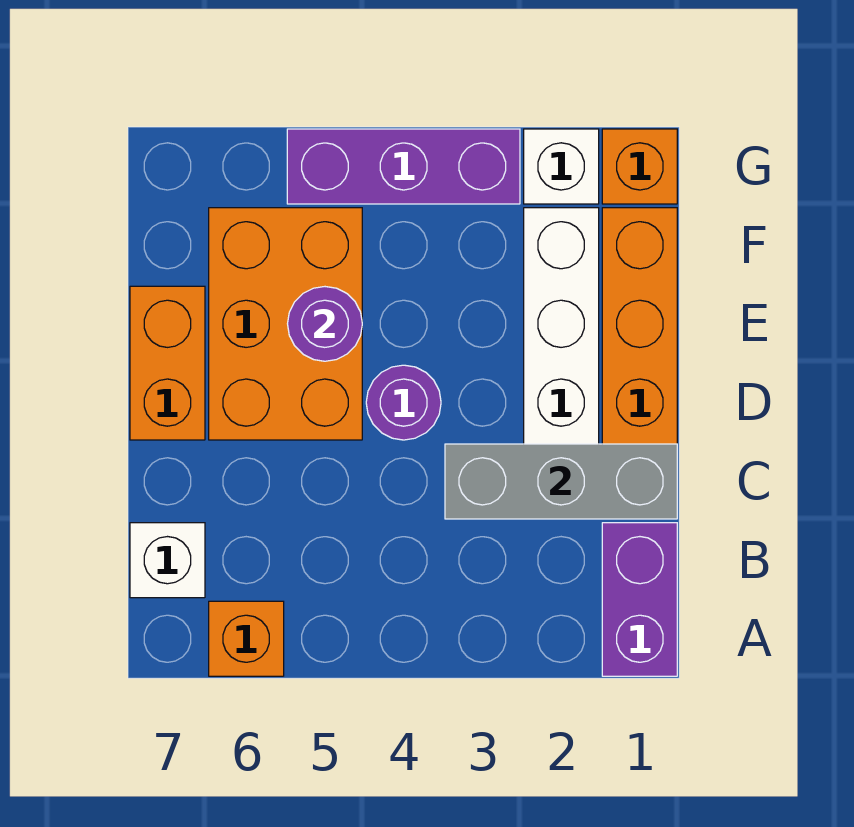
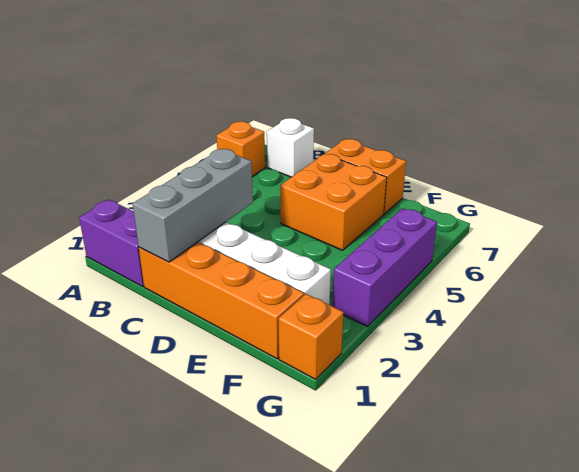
purple round brick D4 level 1 -> none
orange brick D5:F6 level 1 -> orange brick D5:E6 level 1
purple round brick E5 level 2 -> none
white brick G2 level 1 -> none

